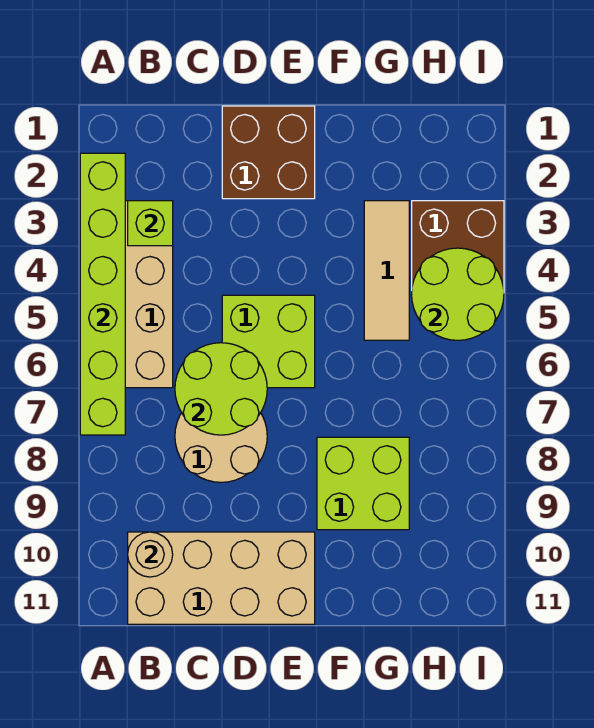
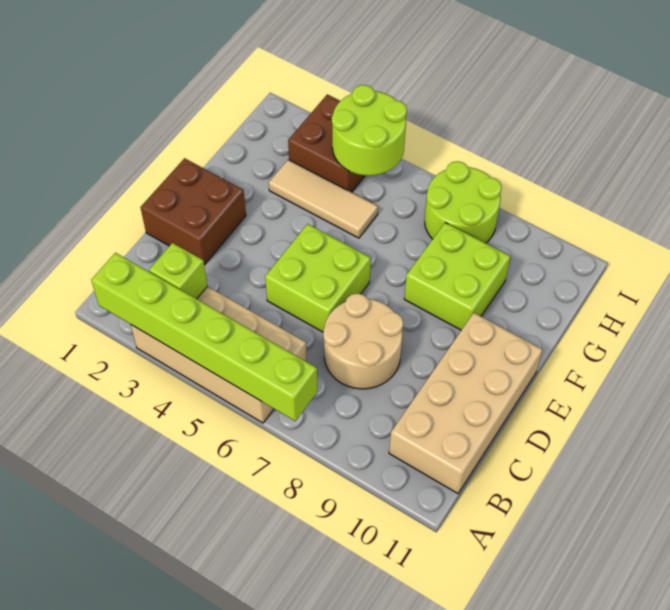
tan round brick B10 level 2 -> none
lime round brick C6:D7 level 2 -> lime round brick H7:I8 level 1

